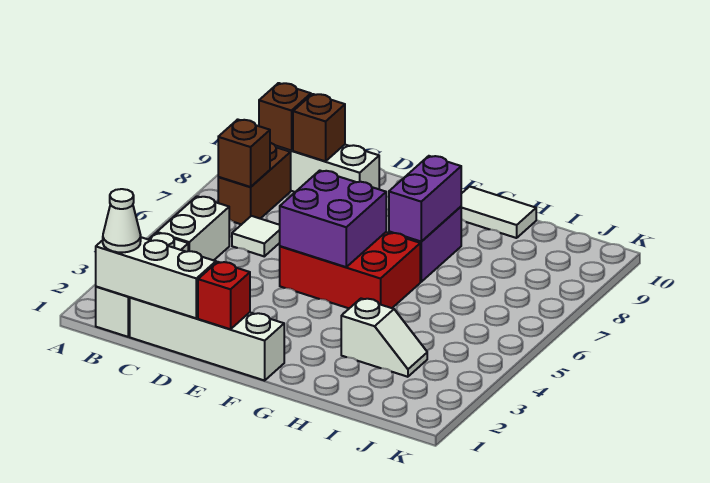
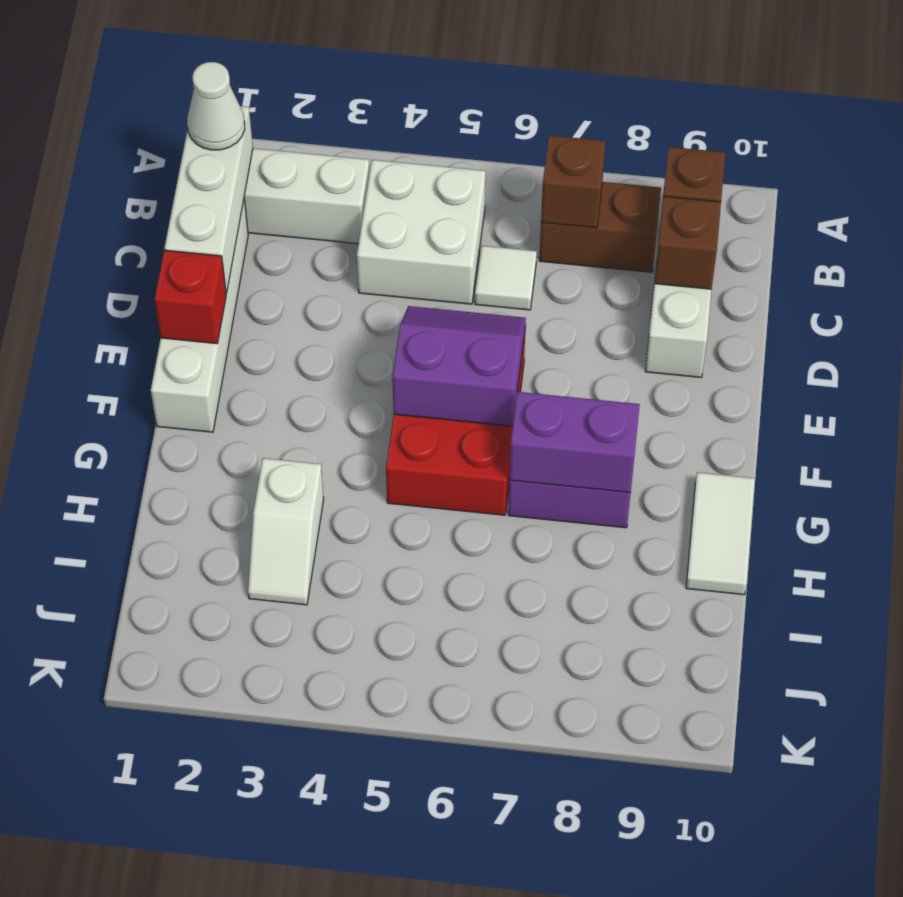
white brick B4:B5 level 1 -> white brick B4:C5 level 1
purple brick E5:F6 level 2 -> purple slope E5:F6 level 2 top F

